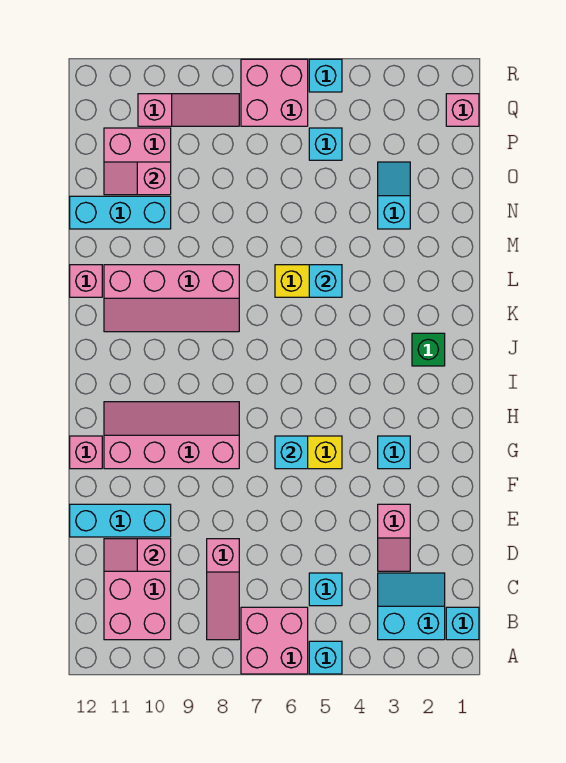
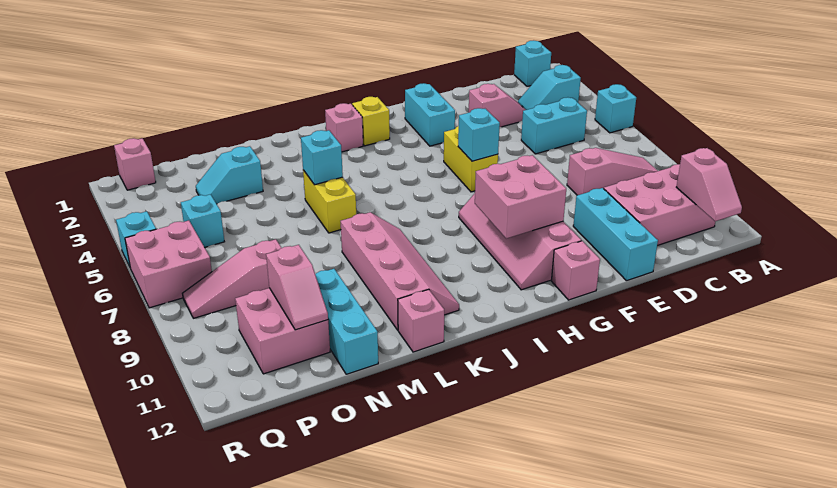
pink brick A6:B7 level 1 -> pink brick G9:H10 level 2
cyan slope B2:C3 level 1 top B -> cyan slope B3:C3 level 1 top B
cyan brick C5 level 1 -> cyan brick C5:D5 level 1
pink slope D10:D11 level 2 top 10 -> pink slope B11:B12 level 2 top 11
cyan brick G3 level 1 -> cyan brick G2:G3 level 1
none -> yellow brick I2 level 1
green brick J2 level 1 -> pink brick J2 level 1
pink slope Q8:Q10 level 1 top 10 -> pink slope O8:Q8 level 1 top O

